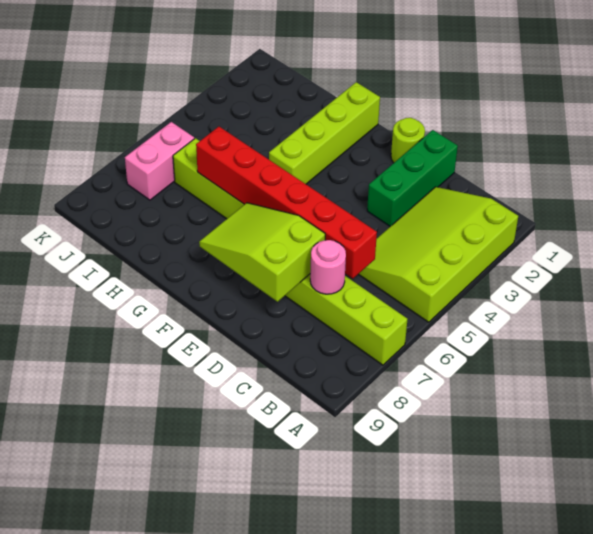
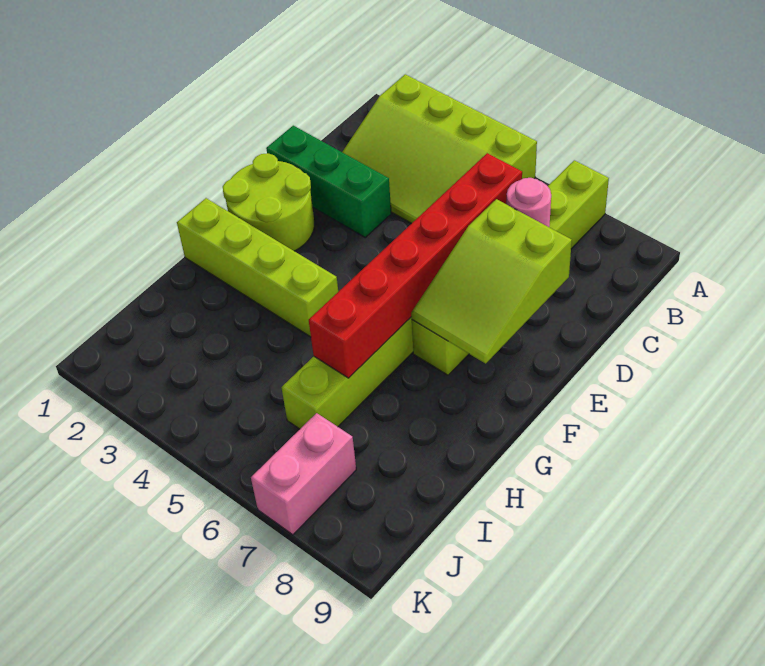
lime round brick E1 level 1 -> lime round brick E1:F2 level 1
pink brick J6:J7 level 1 -> pink brick J7:K7 level 1

